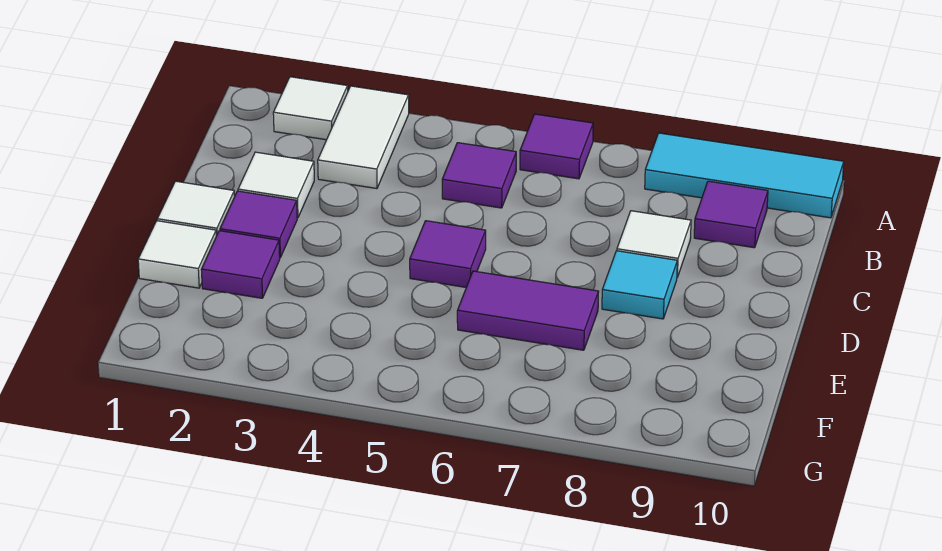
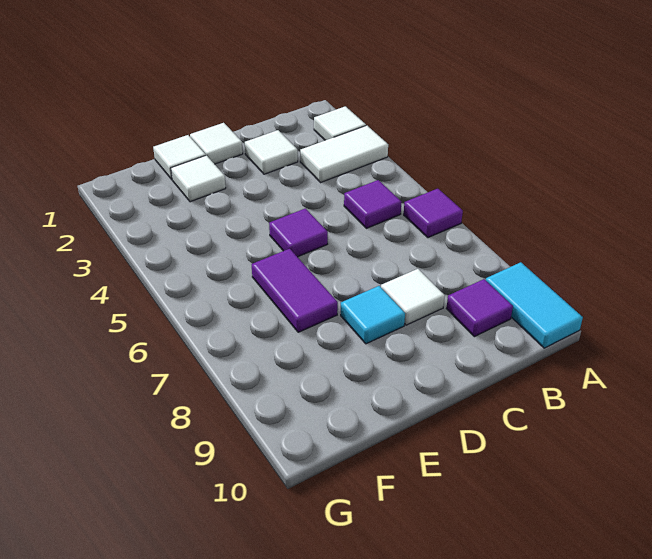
cyan tile A8:A10 level 1 -> cyan tile A9:A10 level 1
purple tile D2 level 1 -> none
purple tile E2 level 1 -> white tile E2 level 1

